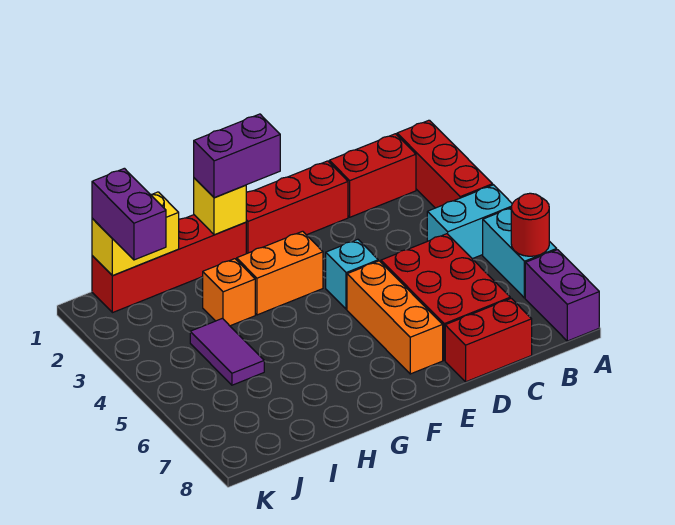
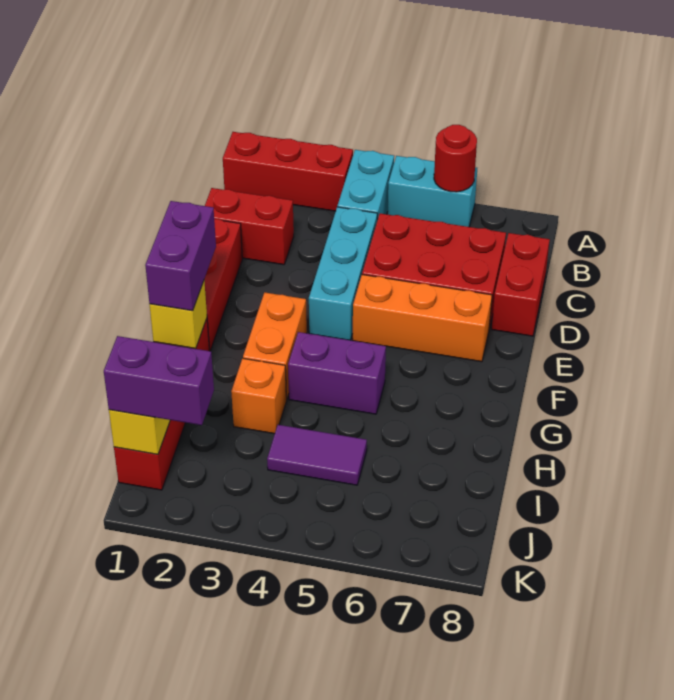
purple brick A7:A8 level 1 -> purple brick G4:G5 level 1
red brick B1:C1 level 1 -> red brick C1:C2 level 1
cyan brick E4 level 1 -> cyan brick C4:E4 level 1

